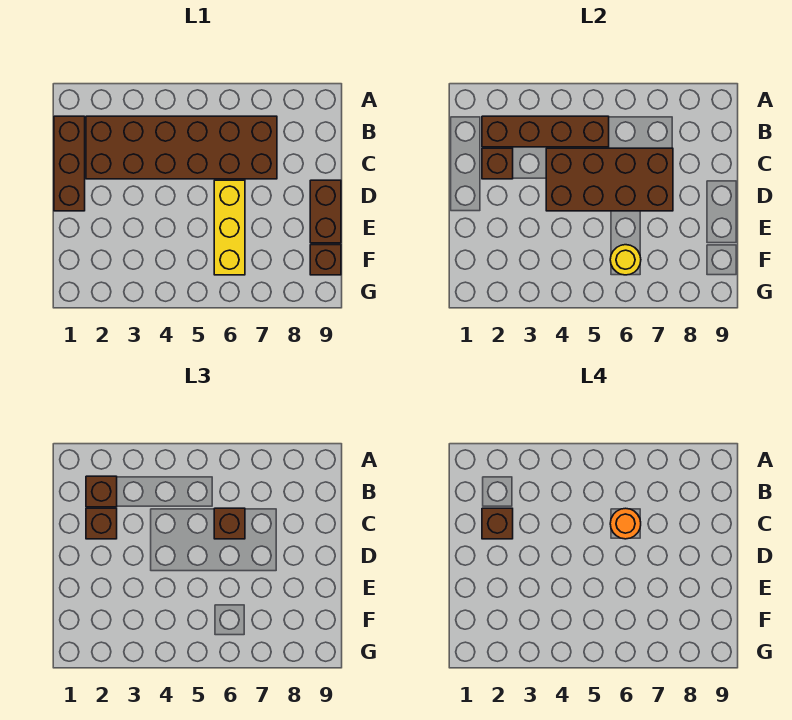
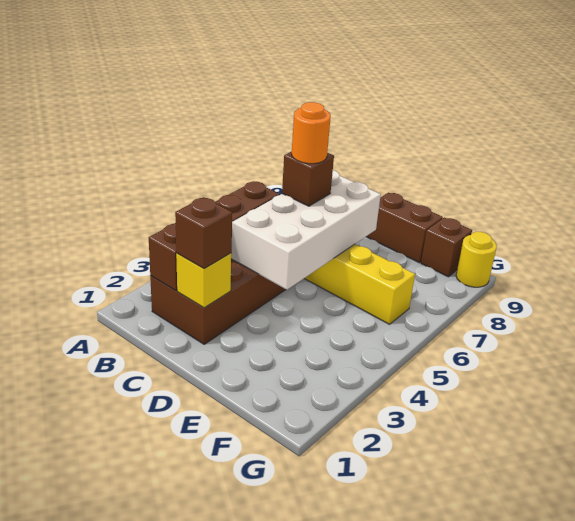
brown brick B1:D1 level 1 -> none
brown brick B2 level 3 -> none
brown brick C2 level 2 -> yellow brick C2 level 2
brown brick C2 level 4 -> none
brown brick C4:D7 level 2 -> white brick C4:D7 level 2
yellow round brick F6 level 2 -> yellow round brick G9 level 1

